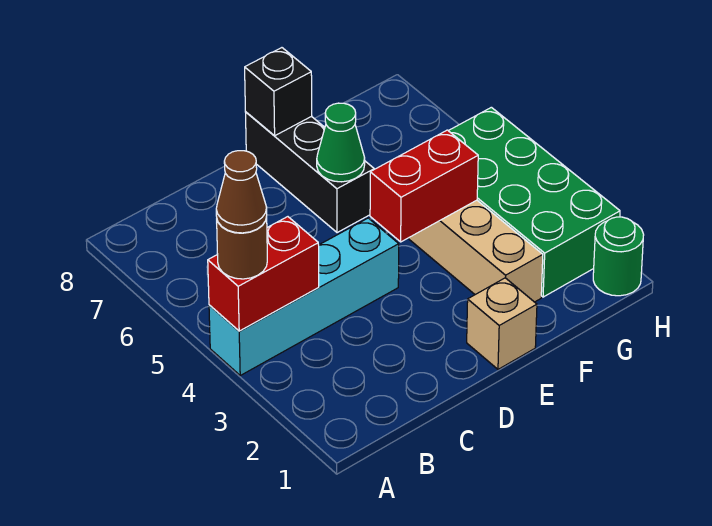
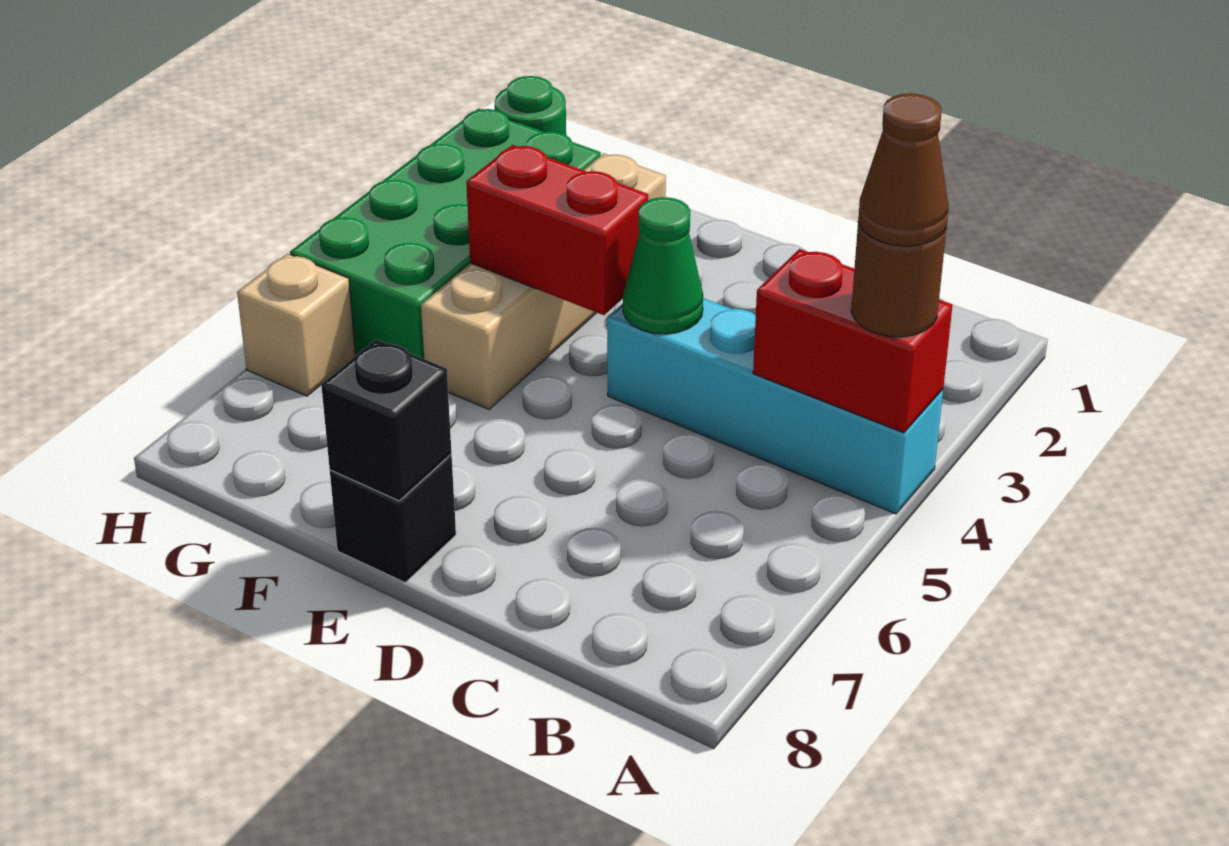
tan brick E1 level 1 -> tan brick H6 level 1
black brick E6:E8 level 1 -> black brick E8 level 1
green cone E6 level 2 -> green cone D4 level 2

